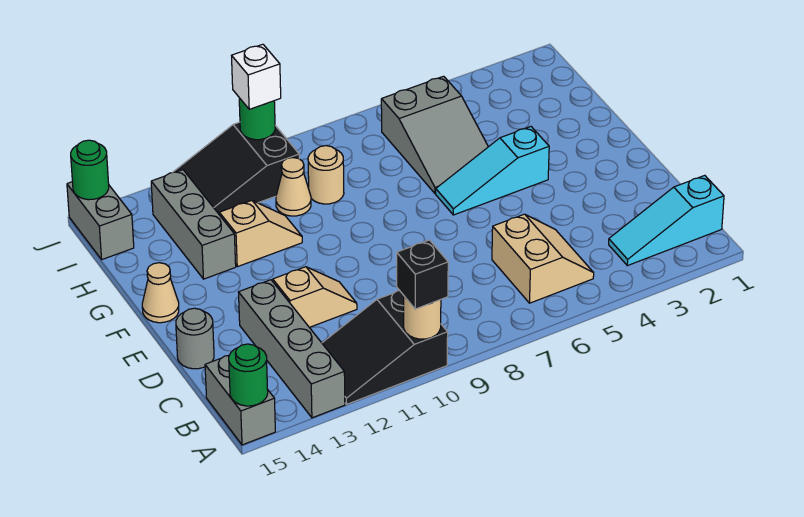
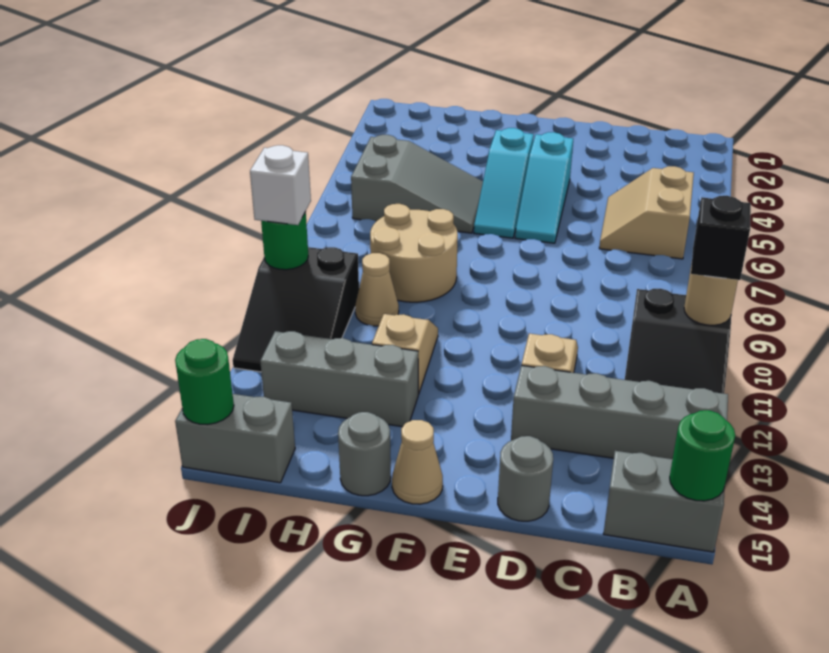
cyan slope B1:B3 level 1 top 1 -> cyan slope E4:E6 level 1 top 4
tan slope B5:C6 level 1 top 6 -> tan slope B5:C6 level 1 top B
none -> grey round brick G15 level 1
tan round brick H9 level 1 -> tan round brick G8:H9 level 1

